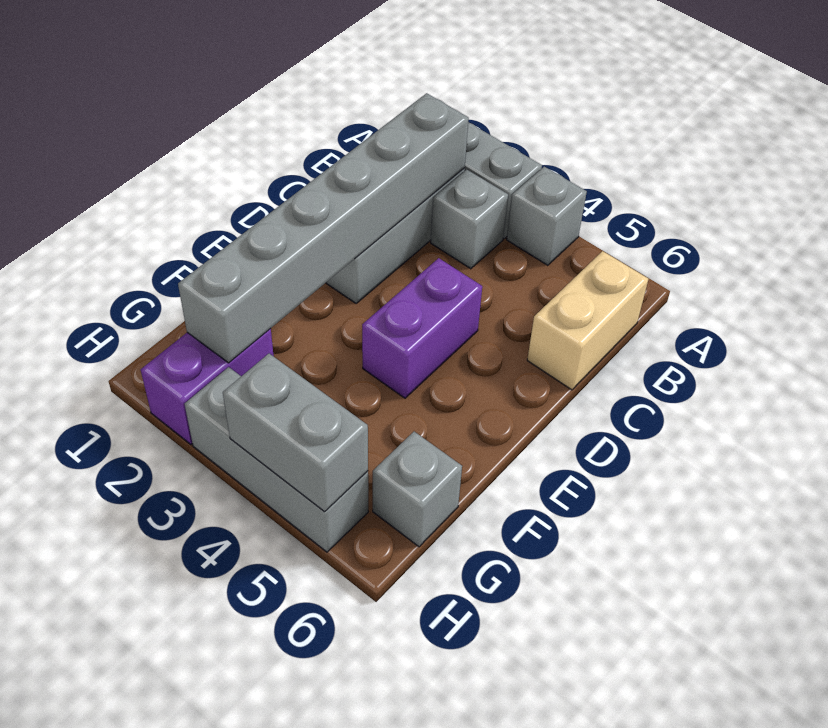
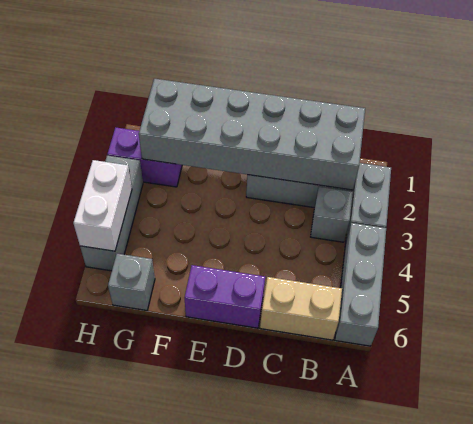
grey brick A4 level 1 -> grey brick A4:A6 level 1
grey brick B2:G2 level 2 -> grey brick B1:G2 level 2
purple brick D4:E4 level 1 -> purple brick D6:E6 level 1
grey brick H4:H5 level 2 -> white brick H4:H5 level 2

